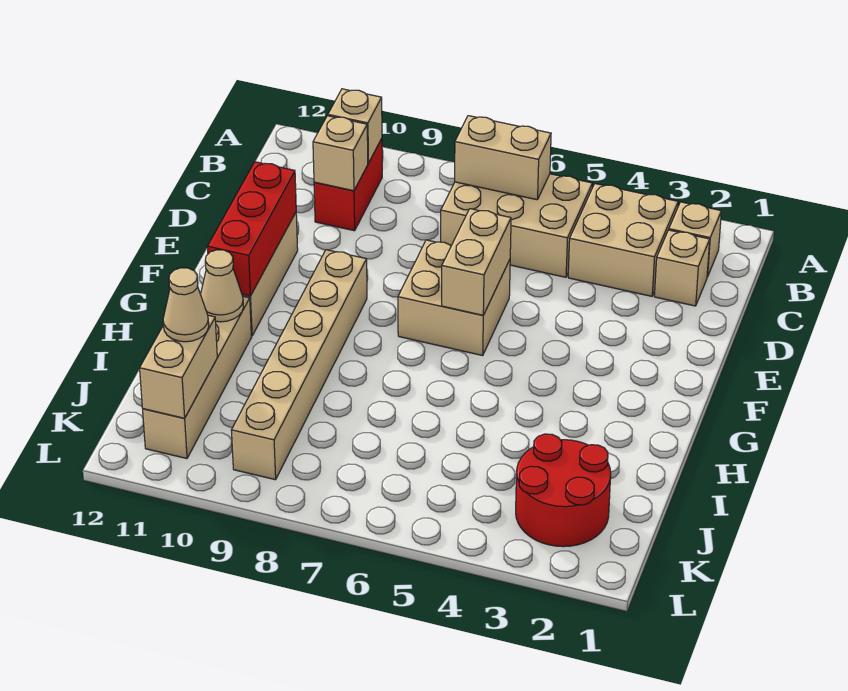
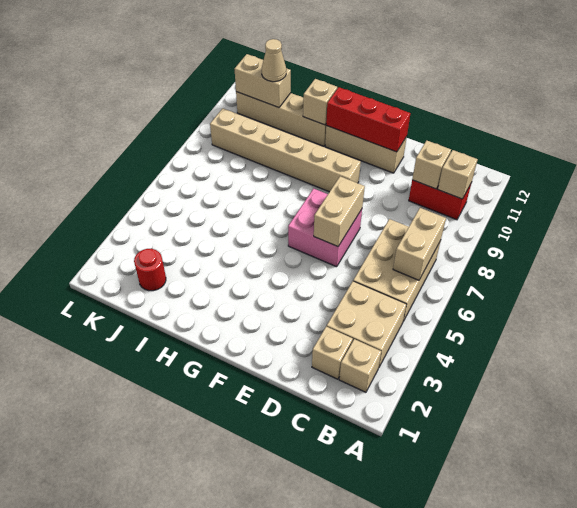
tan brick E6:F7 level 1 -> pink brick E6:F7 level 1
tan brick E6:F6 level 2 -> tan brick E6:E7 level 2
tan cone H11 level 2 -> tan brick H11 level 2
red round brick J2:K3 level 1 -> red round brick J2 level 1

